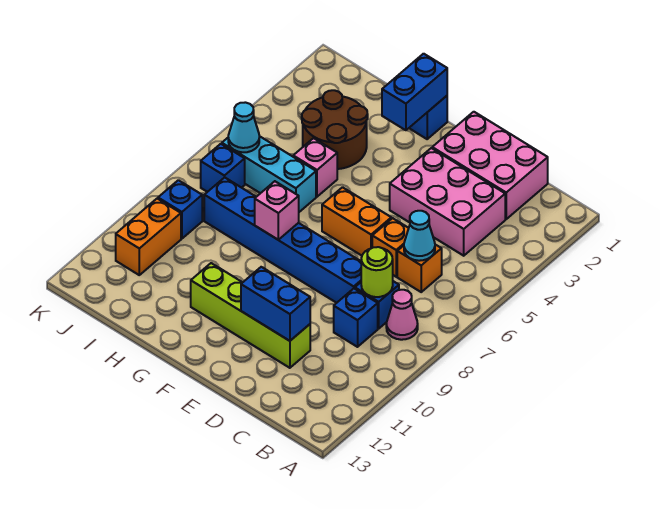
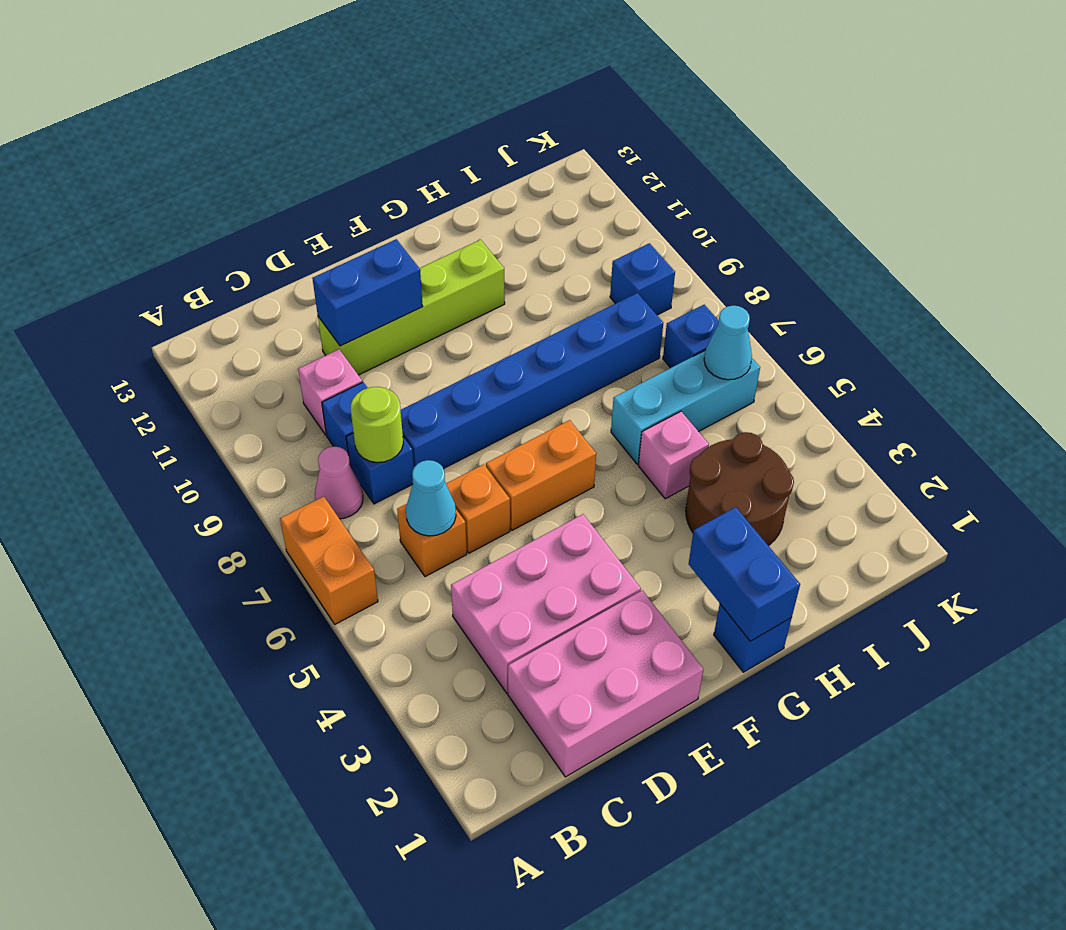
pink brick G8 level 2 -> pink brick C10 level 1
orange brick J10:J11 level 1 -> orange brick A6:A7 level 1

